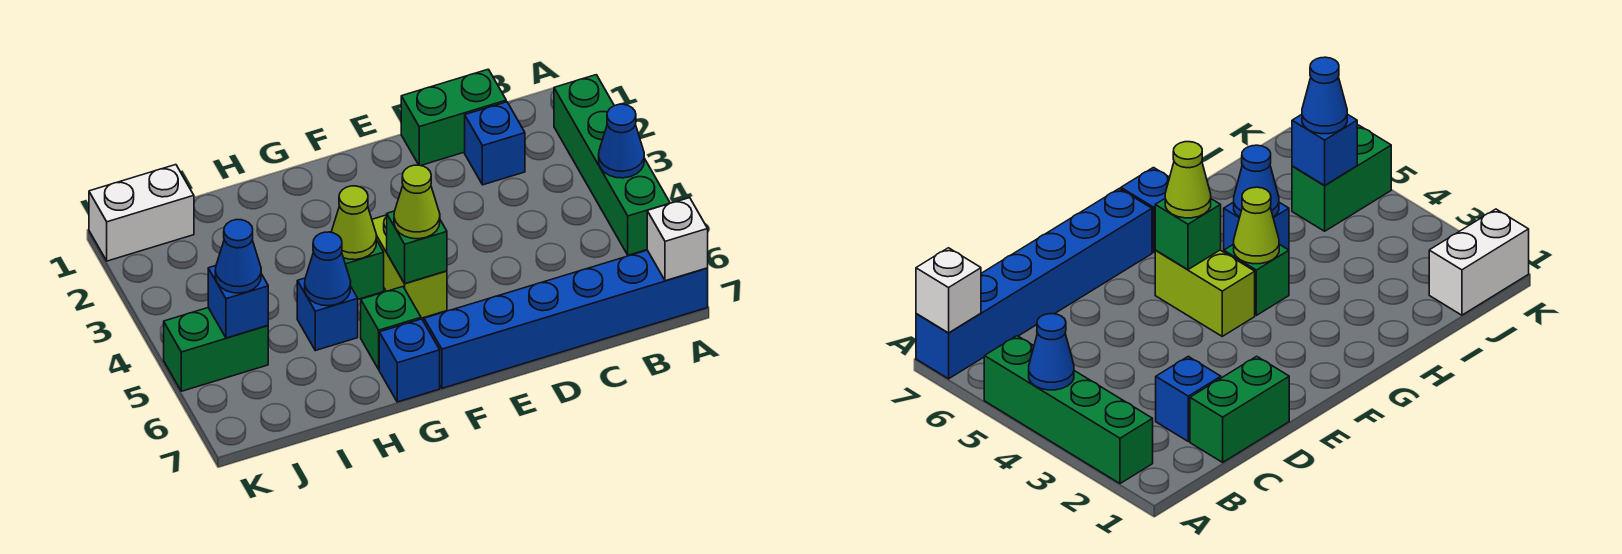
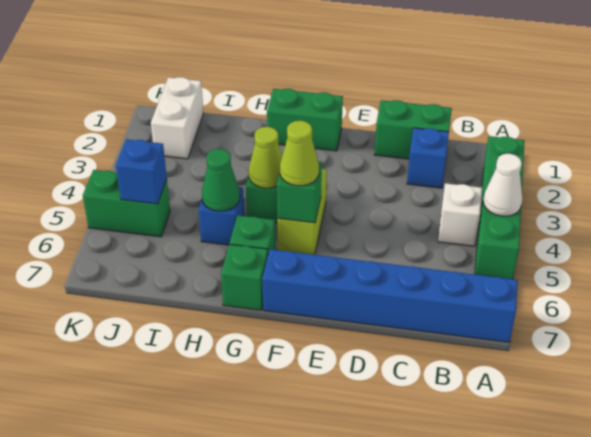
blue cone A4 level 2 -> white cone A4 level 2
white brick A7 level 2 -> white brick B4 level 1
none -> green brick F1:G1 level 1
blue brick G7 level 1 -> green brick G7 level 1
blue cone H5 level 2 -> green cone H5 level 2
white brick J1:K1 level 1 -> white brick J1:J2 level 1
blue cone J5 level 3 -> none

